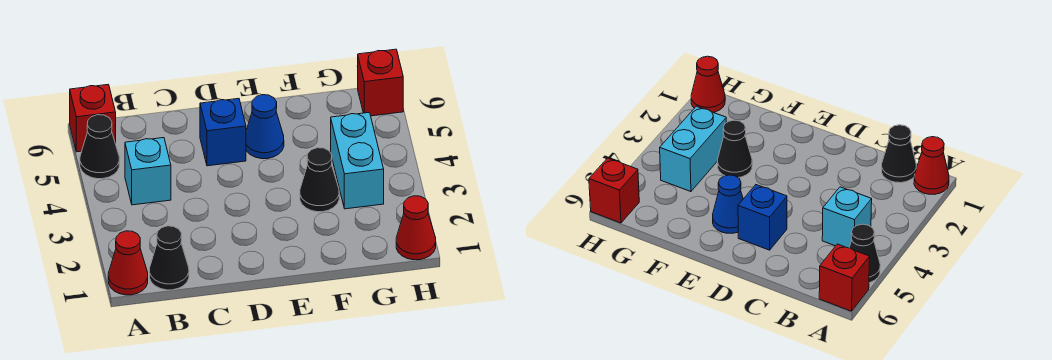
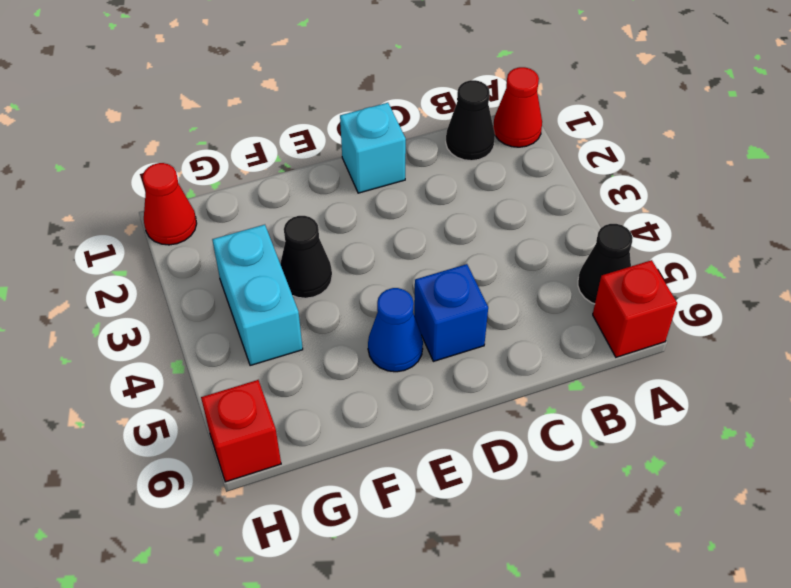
cyan brick B4 level 1 -> cyan brick D1 level 1

